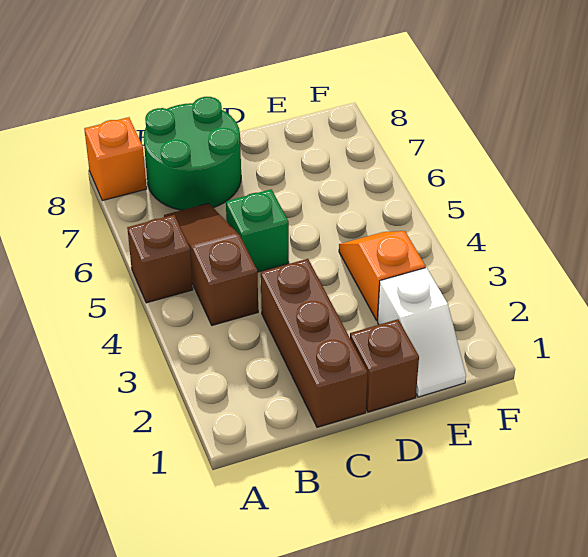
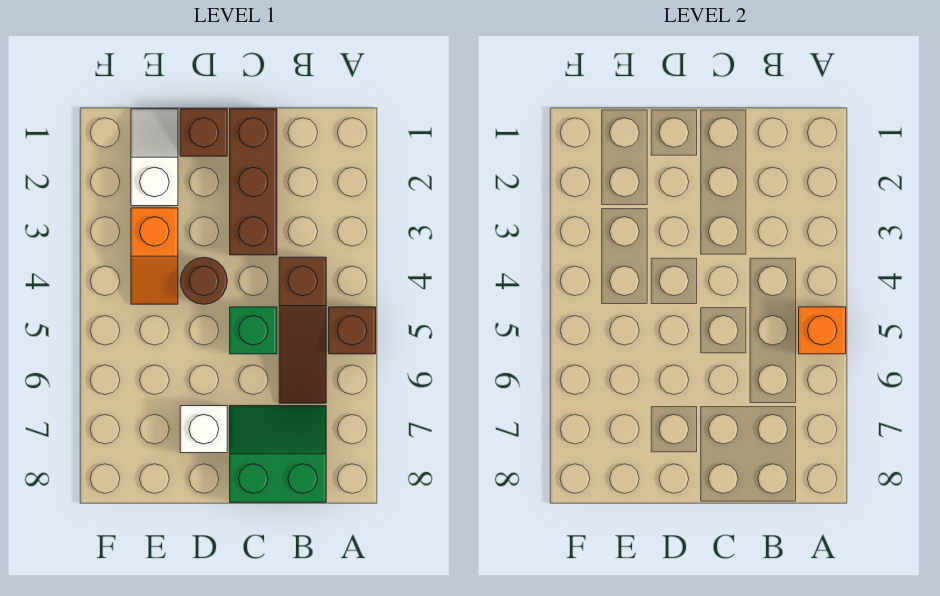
orange brick A8 level 1 -> orange brick A5 level 2
green round brick B7:C8 level 1 -> green slope B7:C8 level 1 top 8
none -> brown round brick D4 level 1
none -> white brick D7 level 1

